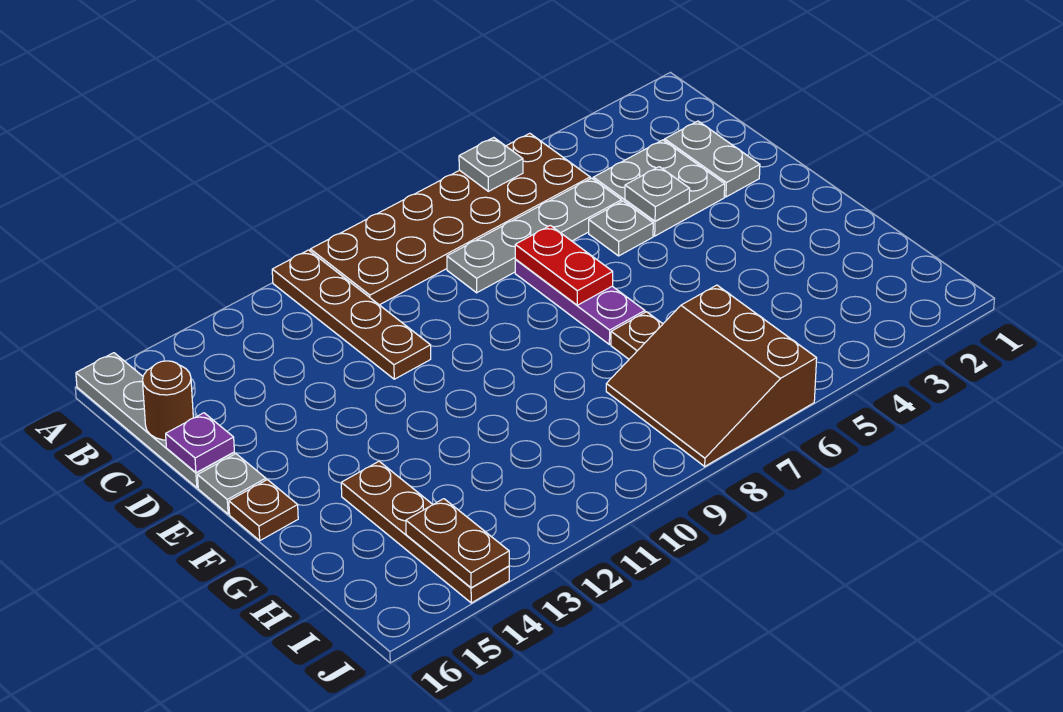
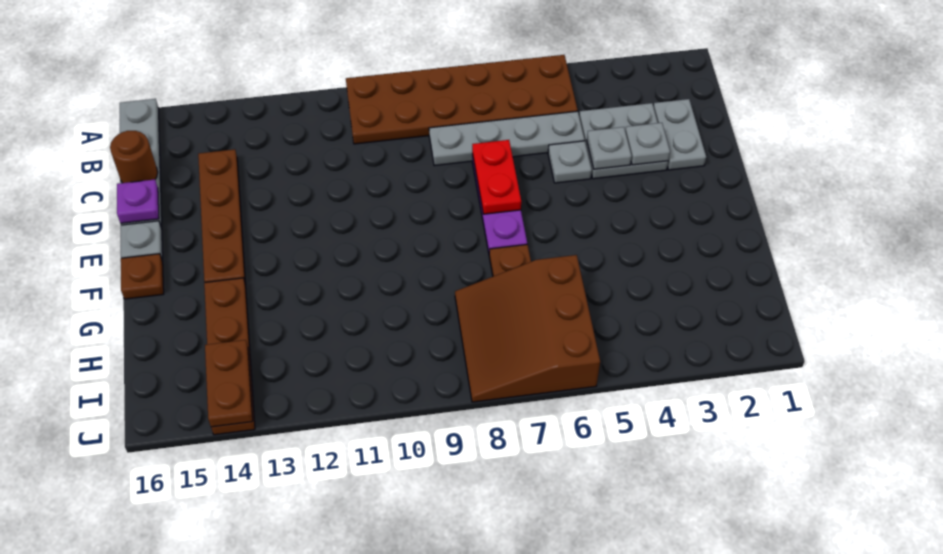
grey plate A6 level 2 -> grey plate D3 level 2
brown plate A11:D11 level 1 -> brown plate C14:F14 level 1

